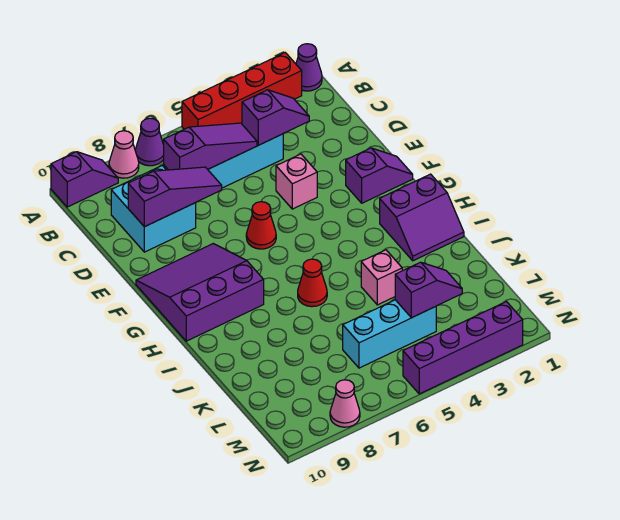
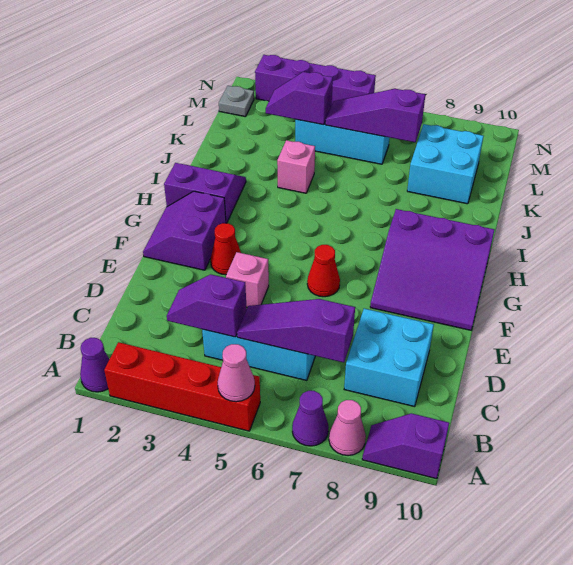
purple slope D7:D9 level 2 top 9 -> purple slope L5:L7 level 2 top 7
purple slope F1:F2 level 1 top 2 -> purple slope F1:G2 level 1 top 2
red cone I6 level 1 -> red cone F3 level 1
none -> cyan brick K8:L9 level 1
none -> grey plate M1 level 1
pink cone N8 level 1 -> pink cone A5 level 2

